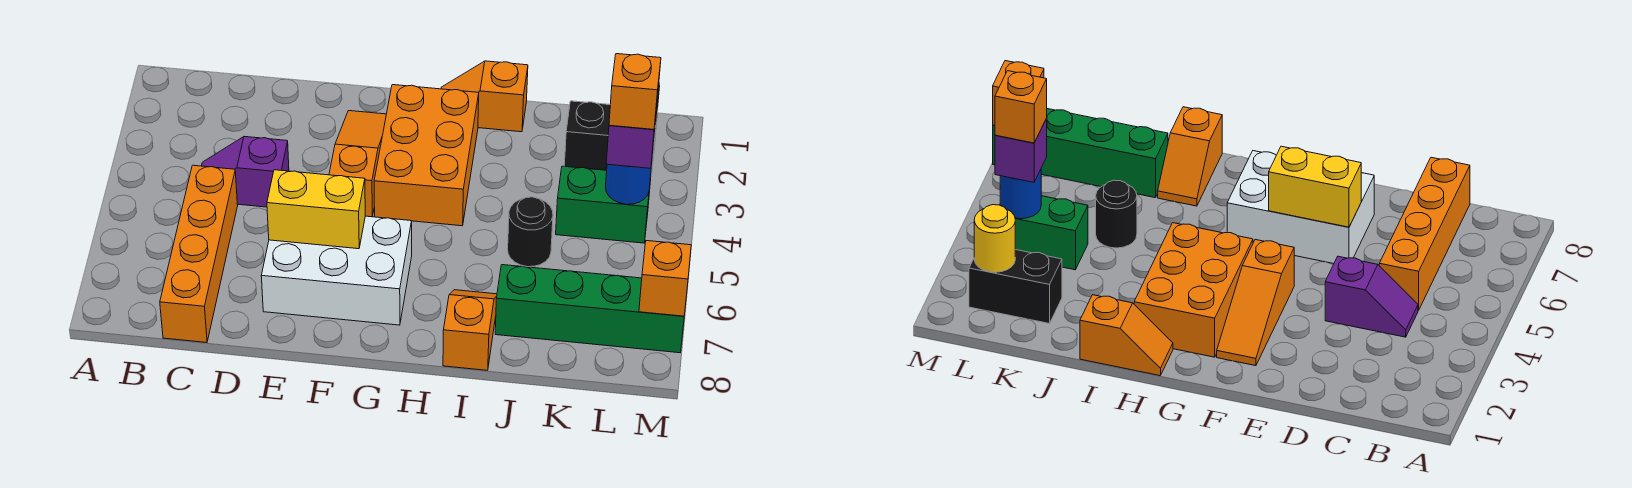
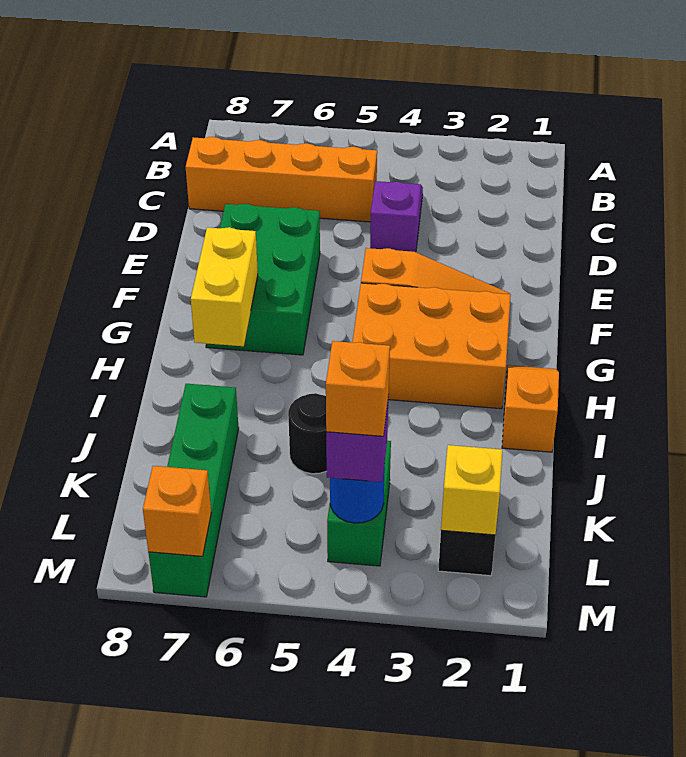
white brick E6:G7 level 1 -> green brick E6:G7 level 1
yellow brick E6:F6 level 2 -> yellow brick G7:H7 level 2
orange slope I7:I8 level 1 top 8 -> none
yellow round brick L2 level 2 -> yellow brick L2 level 2

